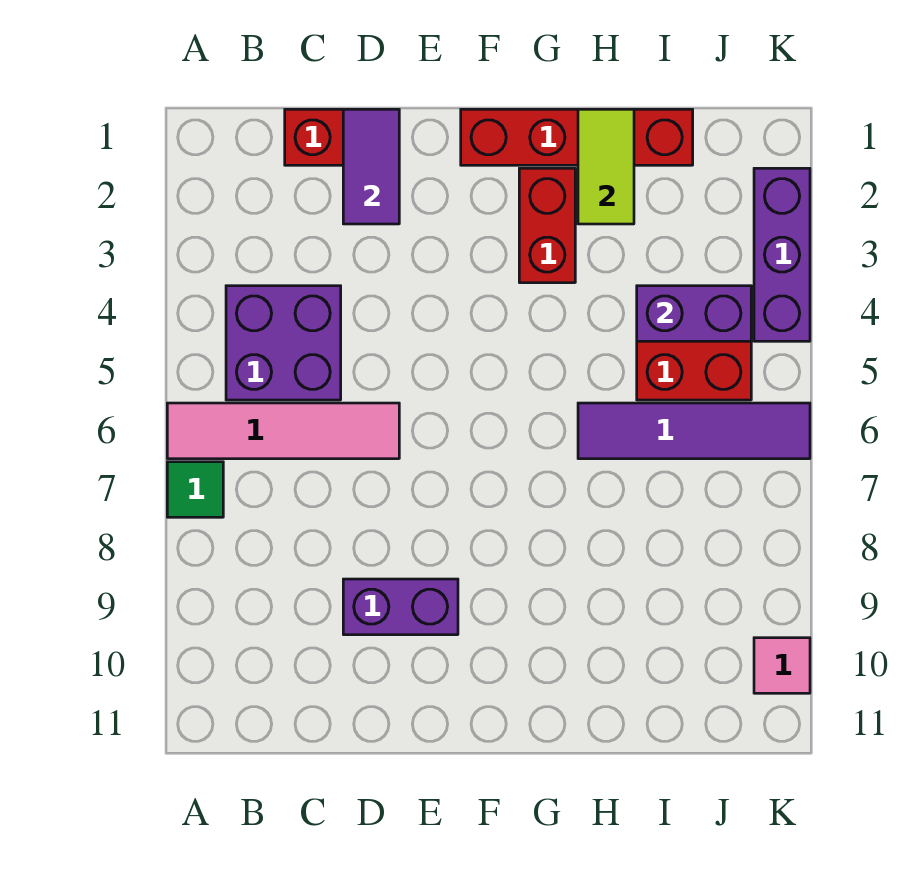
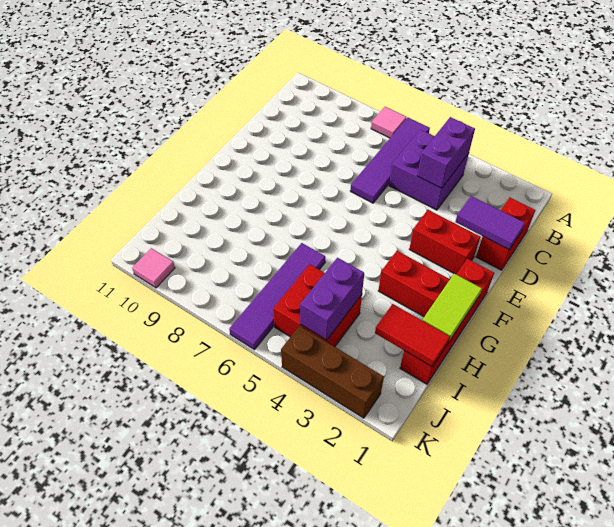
pink tile A6:D6 level 1 -> purple tile A6:D6 level 1
green tile A7 level 1 -> pink tile A7 level 1
purple brick D9:E9 level 1 -> purple brick B4:C4 level 2
none -> red brick E2:E3 level 1
lime tile H1:H2 level 2 -> lime tile G1:H1 level 2
none -> red tile I1:I2 level 2
purple brick K2:K4 level 1 -> brown brick K2:K4 level 1

